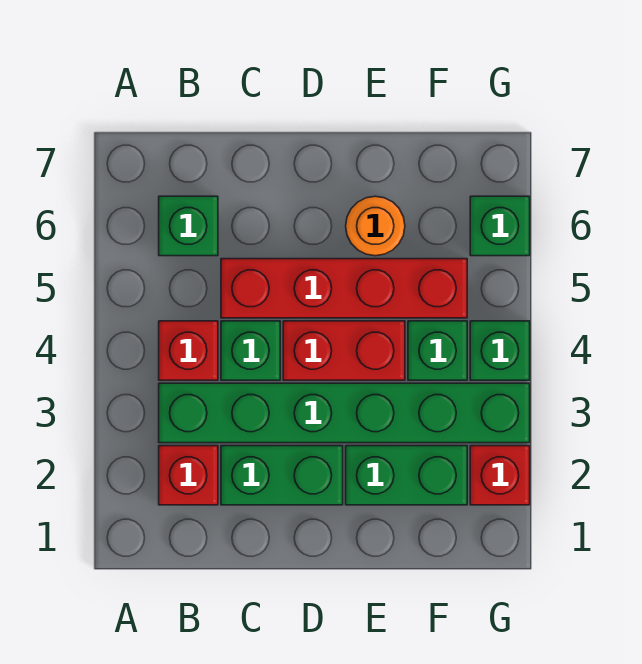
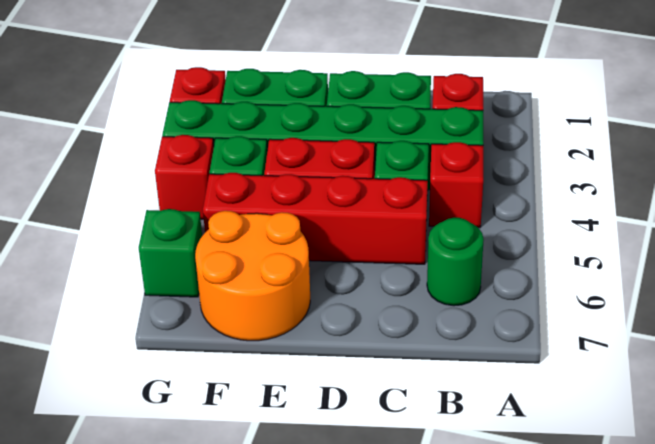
green brick B6 level 1 -> green round brick B6 level 1
orange round brick E6 level 1 -> orange round brick E6:F7 level 1
green brick G4 level 1 -> red brick G4 level 1

